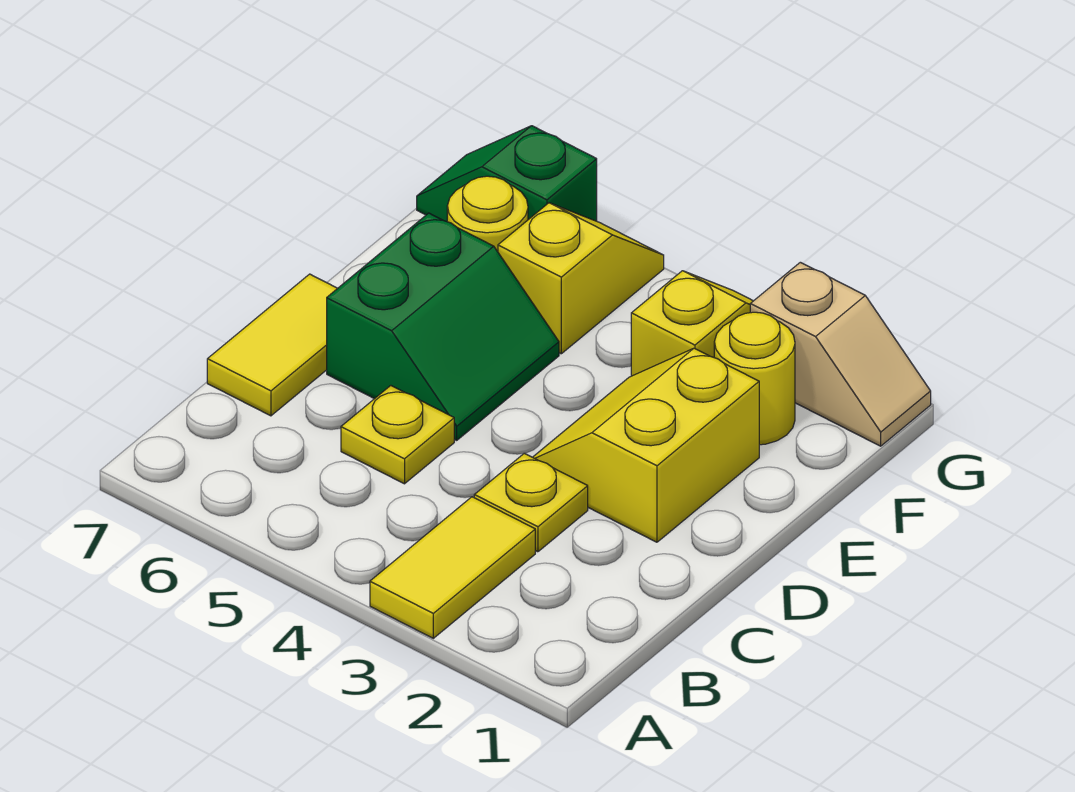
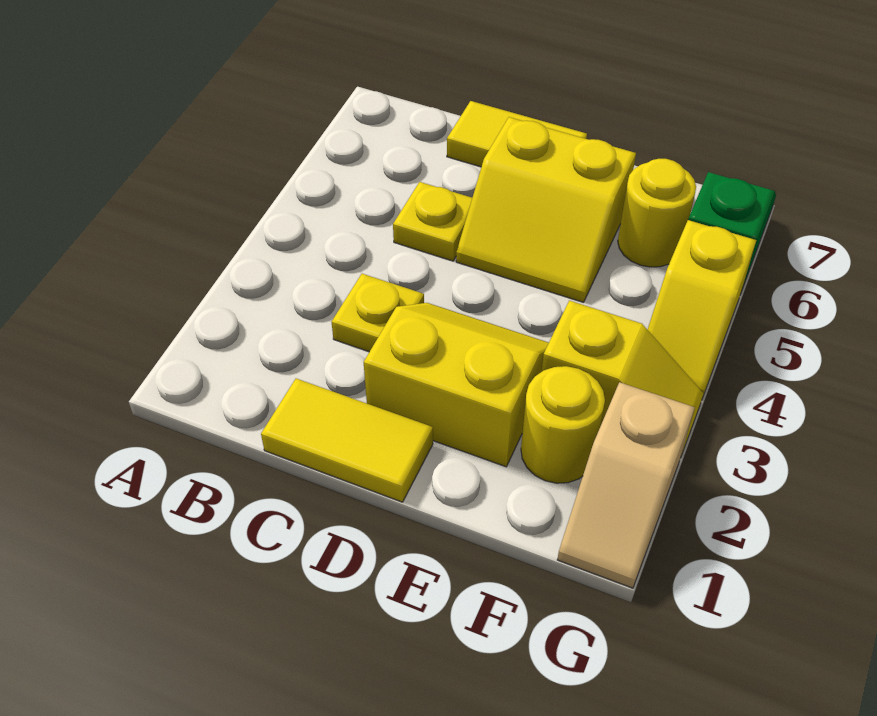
yellow tile A3:B3 level 1 -> yellow tile C1:D1 level 1
green slope D5:E6 level 1 top 6 -> yellow slope D5:E6 level 1 top 6
yellow slope F5:G5 level 1 top F -> yellow slope G4:G5 level 1 top 5

